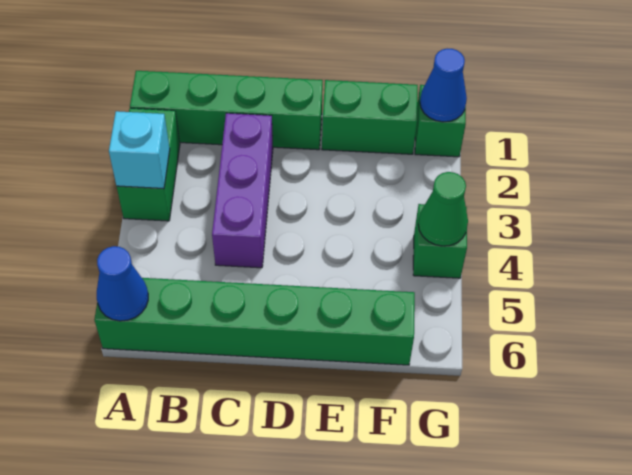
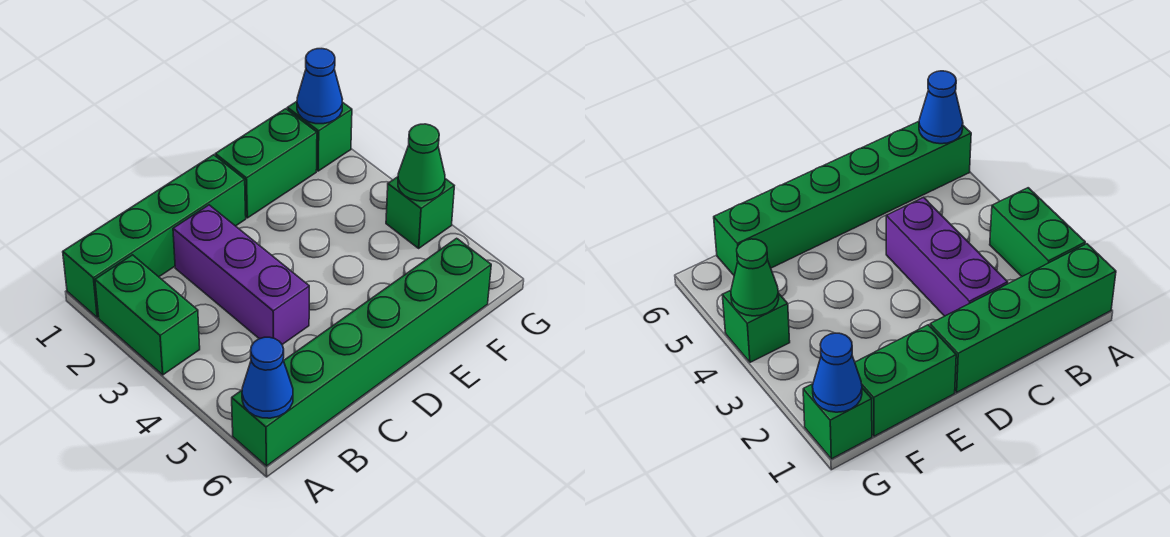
cyan brick A3 level 2 -> none

